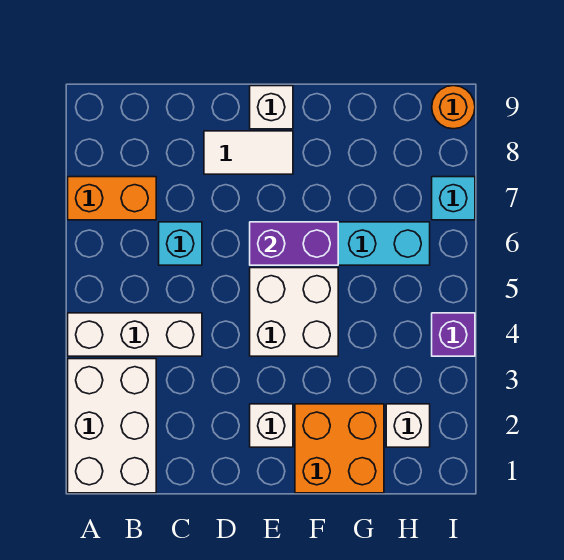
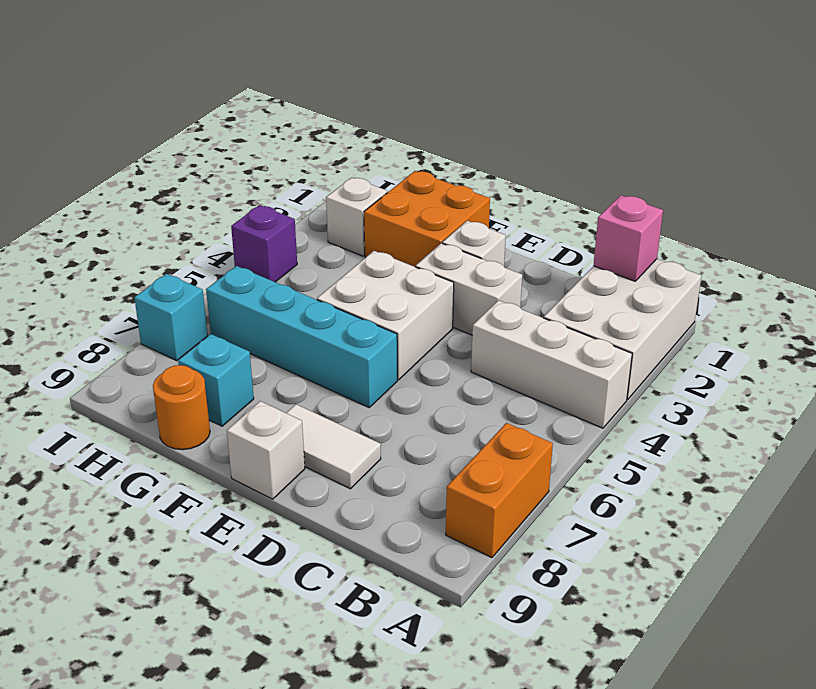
orange brick A7:B7 level 1 -> orange brick A7:A8 level 1
none -> pink brick B1 level 2
cyan brick C6 level 1 -> cyan brick G8 level 1
none -> white brick D3:E3 level 1
purple brick E6:F6 level 2 -> none
orange round brick I9 level 1 -> orange round brick G9 level 1

